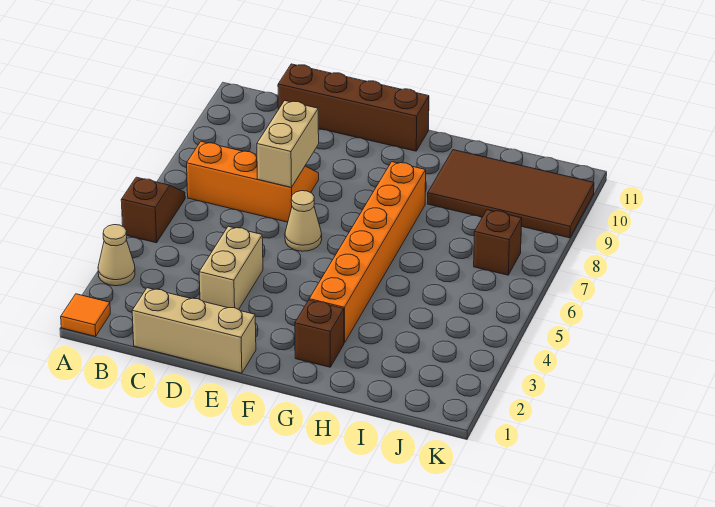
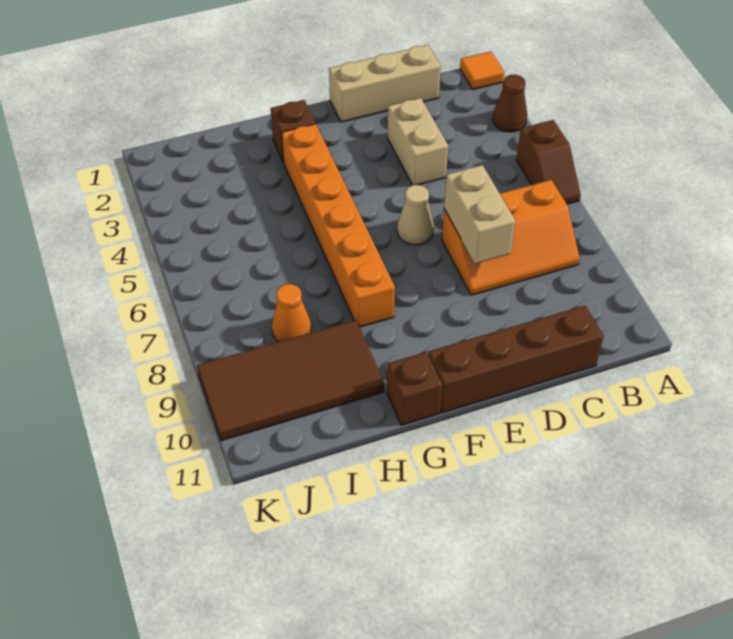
tan cone A3 level 1 -> brown cone A3 level 1
none -> orange cone I8 level 1
brown brick J7 level 1 -> brown brick G11 level 1

